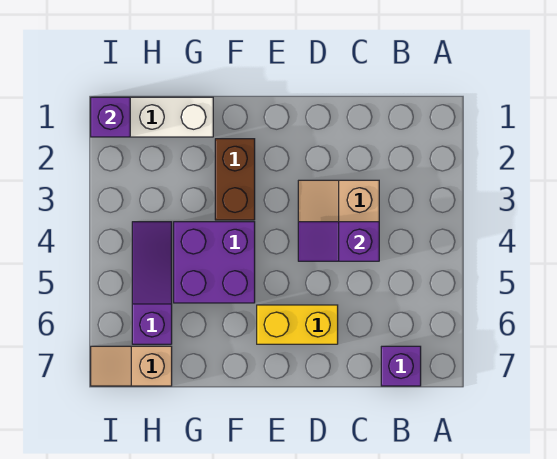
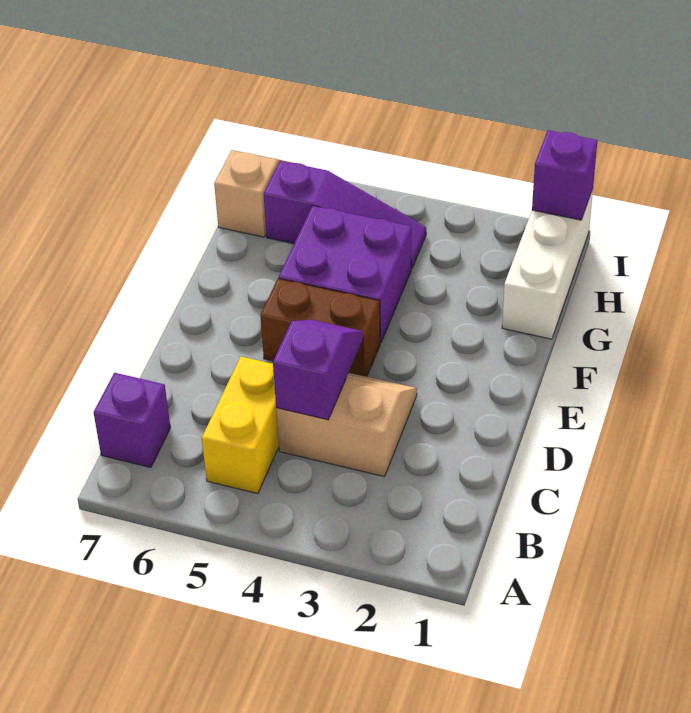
yellow brick D6:E6 level 1 -> yellow brick B5:C5 level 1
brown brick F2:F3 level 1 -> brown brick E4:E5 level 1

